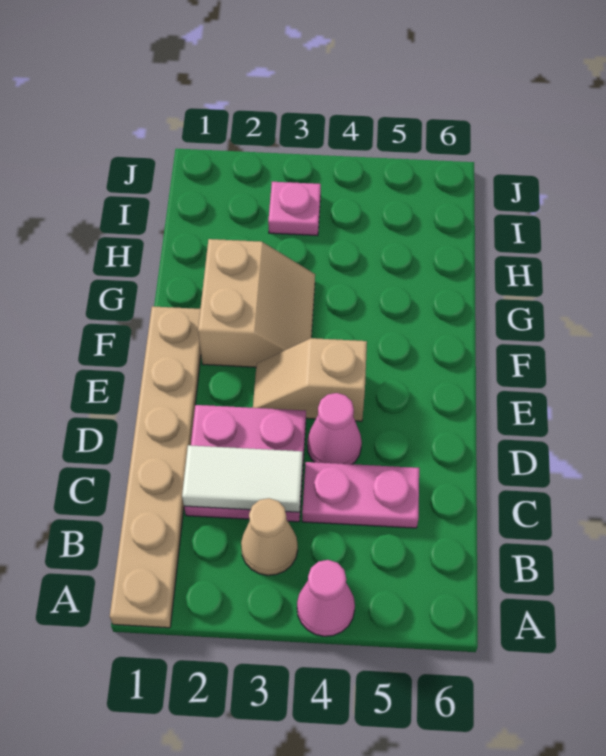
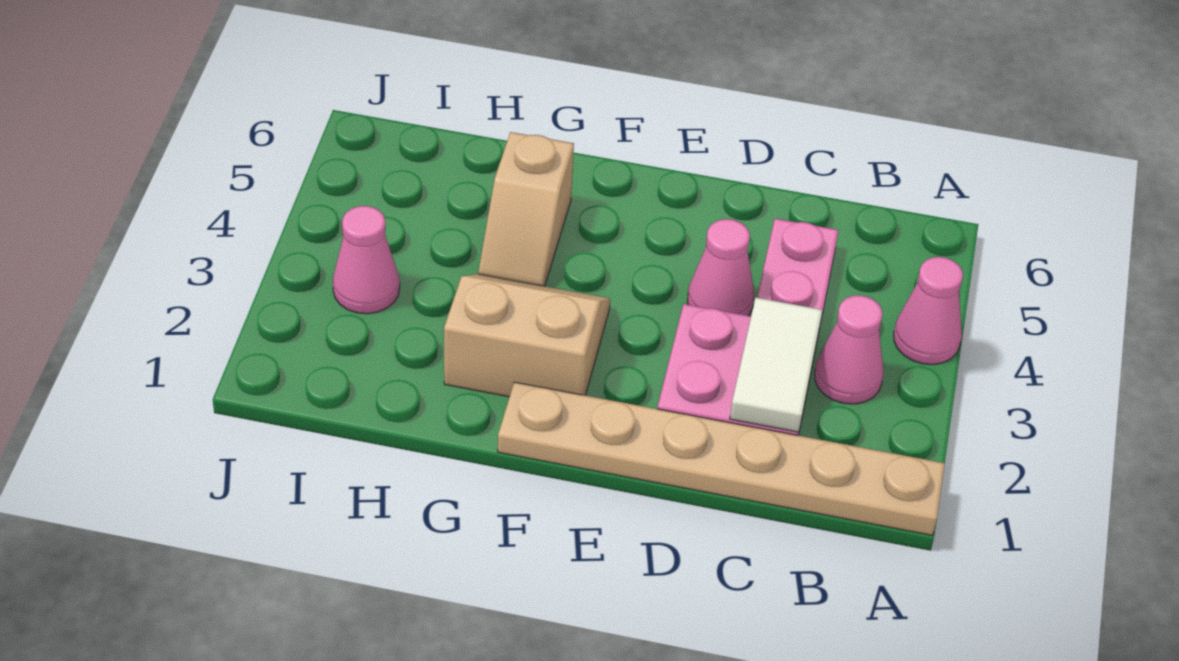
tan cone B3 level 1 -> pink cone B3 level 1
tan slope E3:E4 level 1 top 4 -> tan slope G4:G5 level 1 top 5
pink plate I3 level 1 -> pink cone I3 level 1

